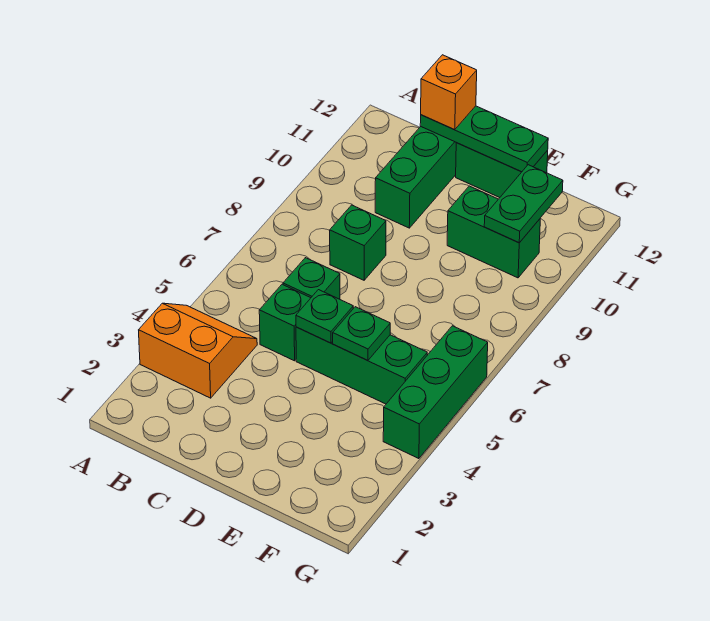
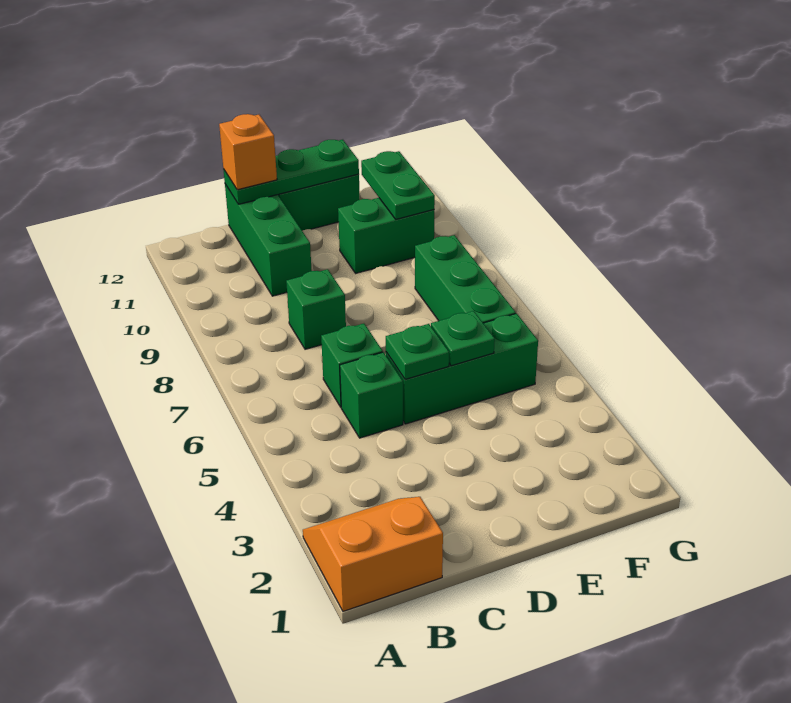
orange slope A3:B4 level 1 top 3 -> orange slope A1:B2 level 1 top 1
green brick G4:G6 level 1 -> green brick F6:F8 level 1

